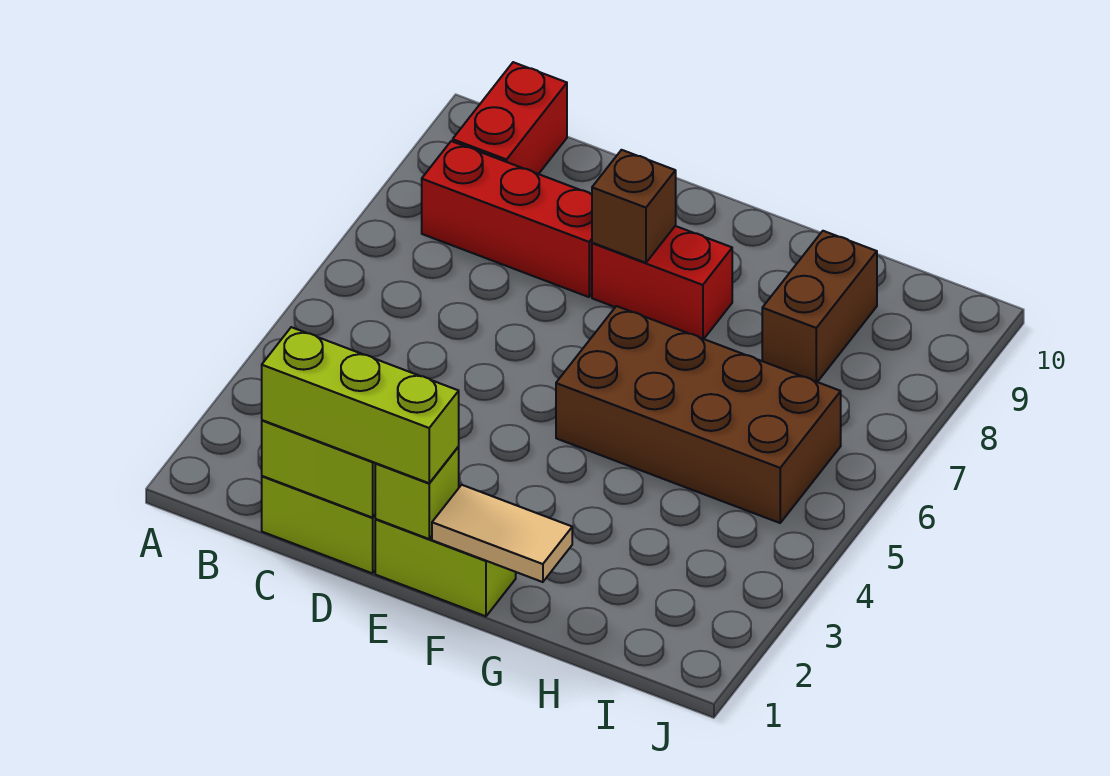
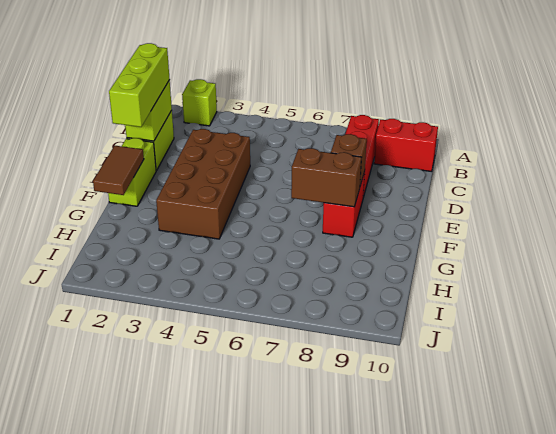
lime brick E1 level 2 -> lime brick A2 level 1
tan tile F1:G1 level 2 -> brown tile F1:G1 level 2
brown brick F5:I6 level 1 -> brown brick D3:G4 level 1
brown brick H8:H9 level 1 -> brown brick F7:F8 level 2

